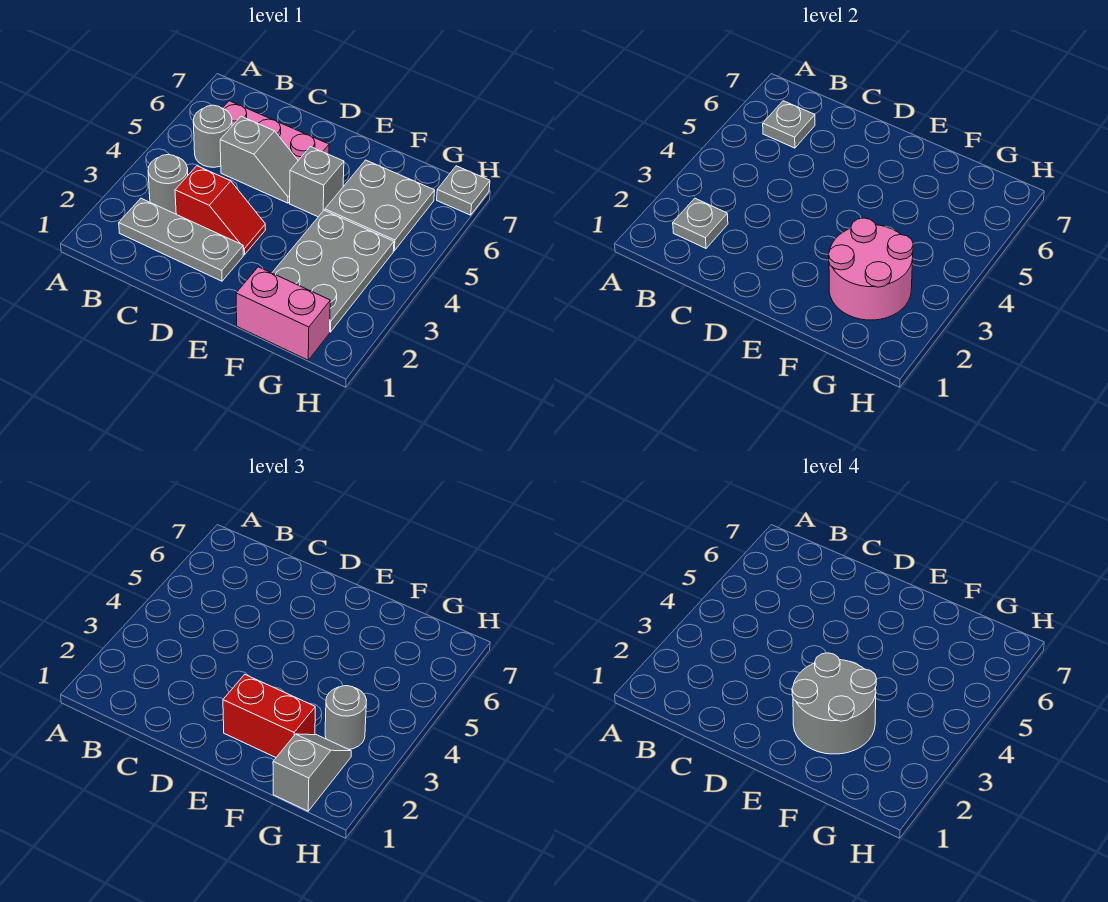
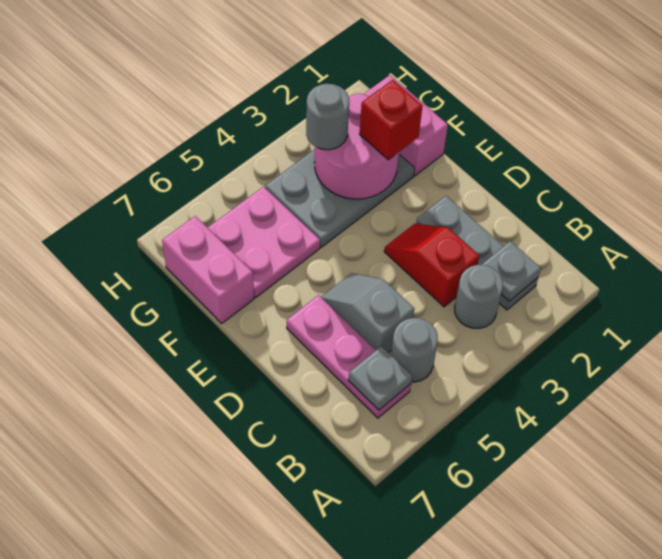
red brick E2:F2 level 3 -> red brick F2 level 3
grey round brick E2:F3 level 4 -> none
grey brick E5 level 1 -> none
grey plate F5:G6 level 1 -> pink plate F5:G6 level 1
none -> pink brick F7:G7 level 1
grey slope G1:G2 level 3 top 1 -> none
grey plate H7 level 1 -> none

